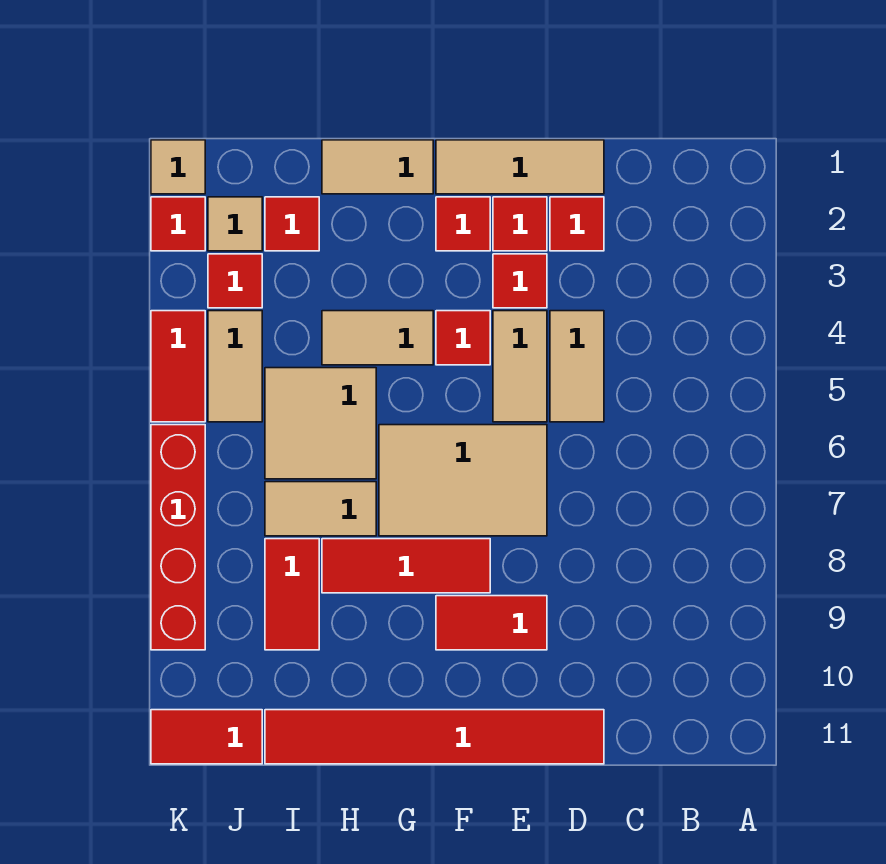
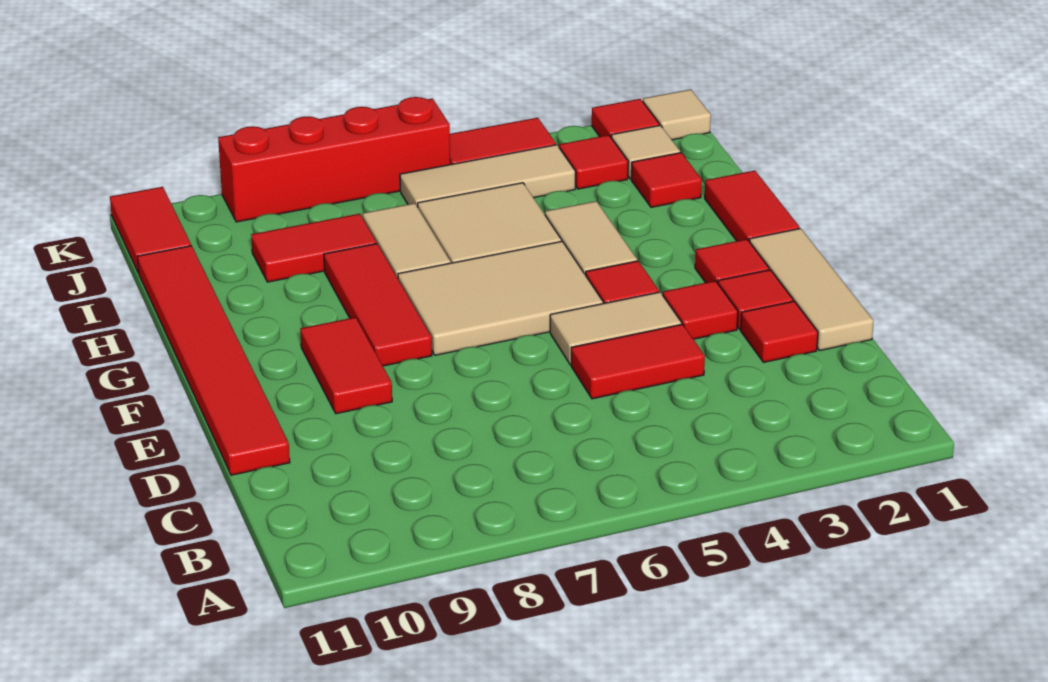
tan tile D4:D5 level 1 -> red tile D4:D5 level 1
tan tile E6:G7 level 1 -> tan tile F5:G7 level 1
tan tile G1:H1 level 1 -> red tile G1:H1 level 1
tan tile J4:J5 level 1 -> tan tile J4:J6 level 1

